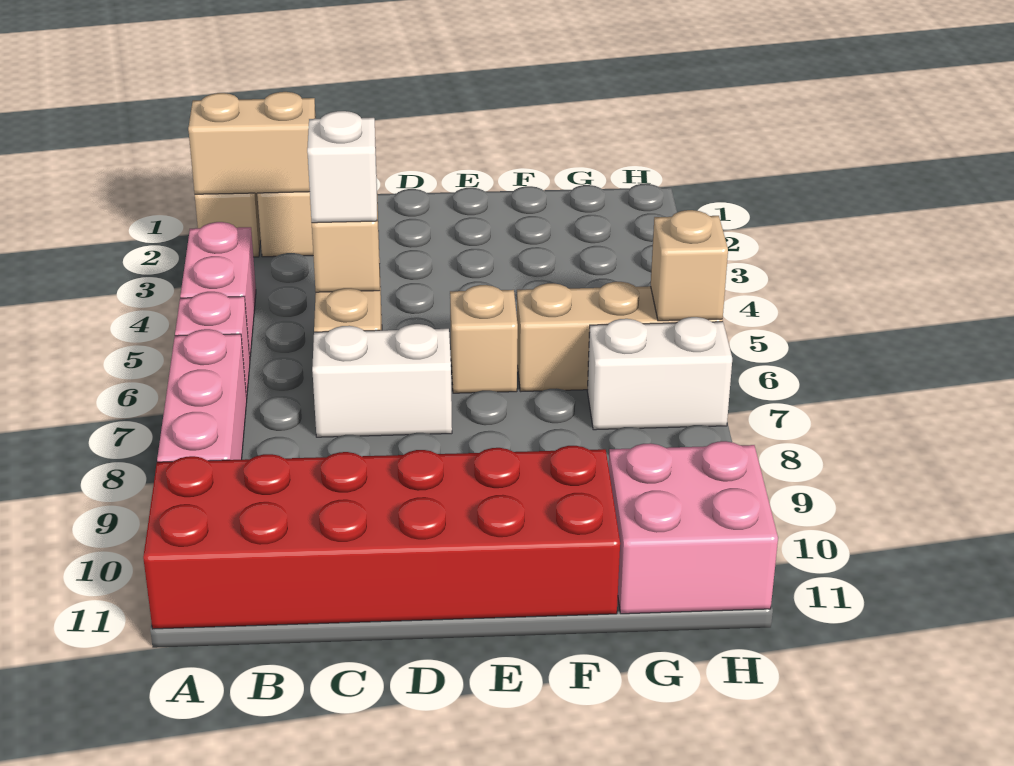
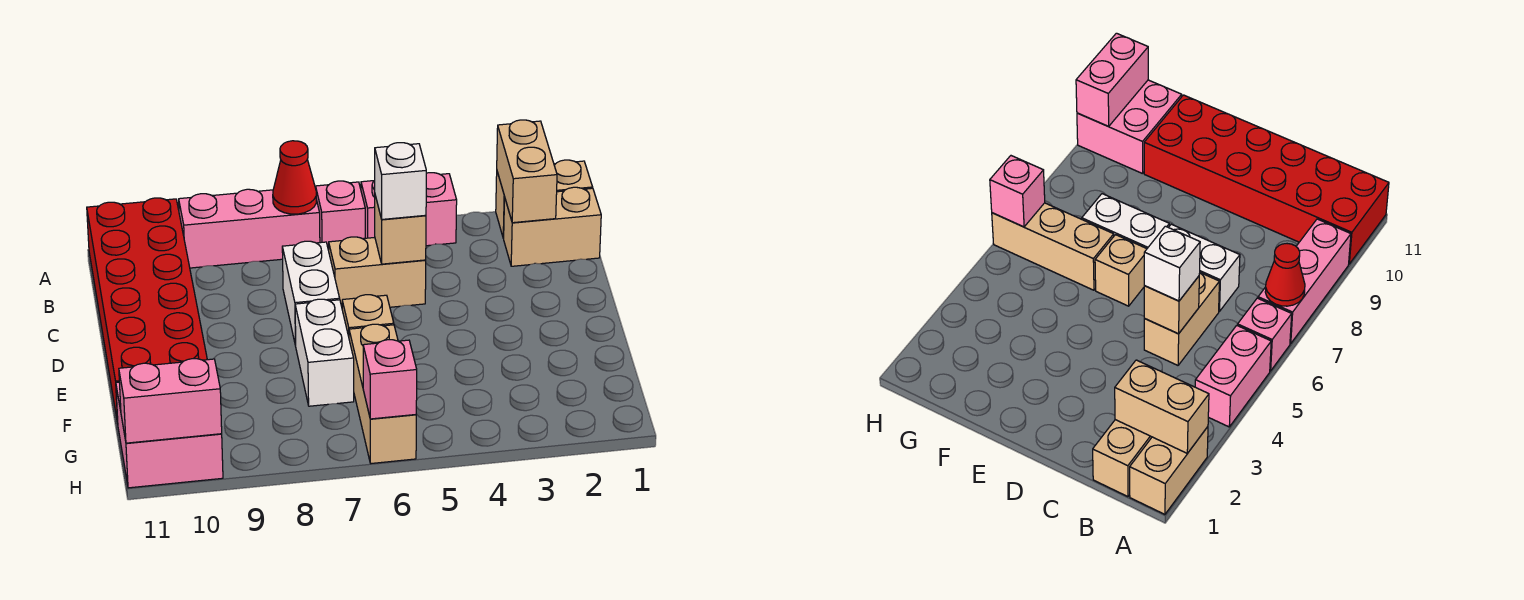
none -> red cone A7 level 2
white brick G7:H7 level 1 -> white brick E7:F7 level 1
tan brick H6 level 2 -> pink brick H6 level 2
none -> pink brick H10:H11 level 2

